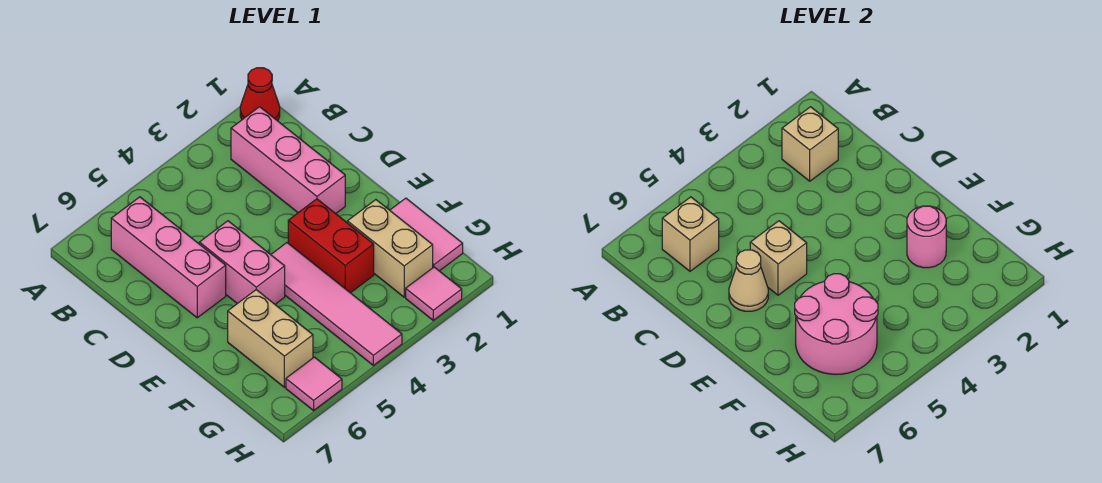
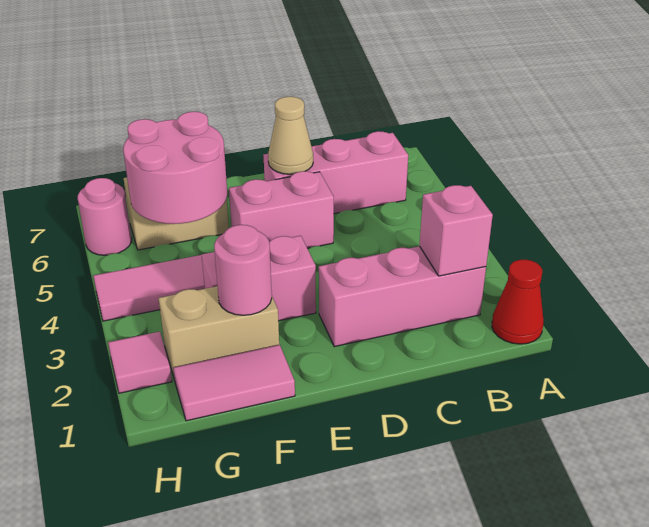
tan brick B2 level 2 -> pink brick B2 level 2
tan brick B6 level 2 -> none
tan brick D5 level 2 -> none
red brick E3:F3 level 1 -> pink brick E3:F3 level 1
pink tile H6 level 1 -> pink round brick H6 level 1

